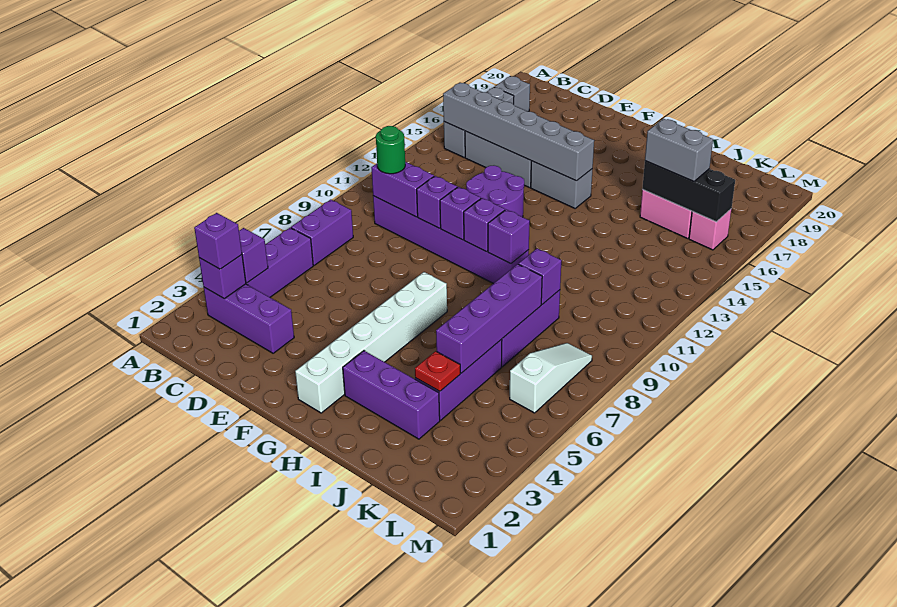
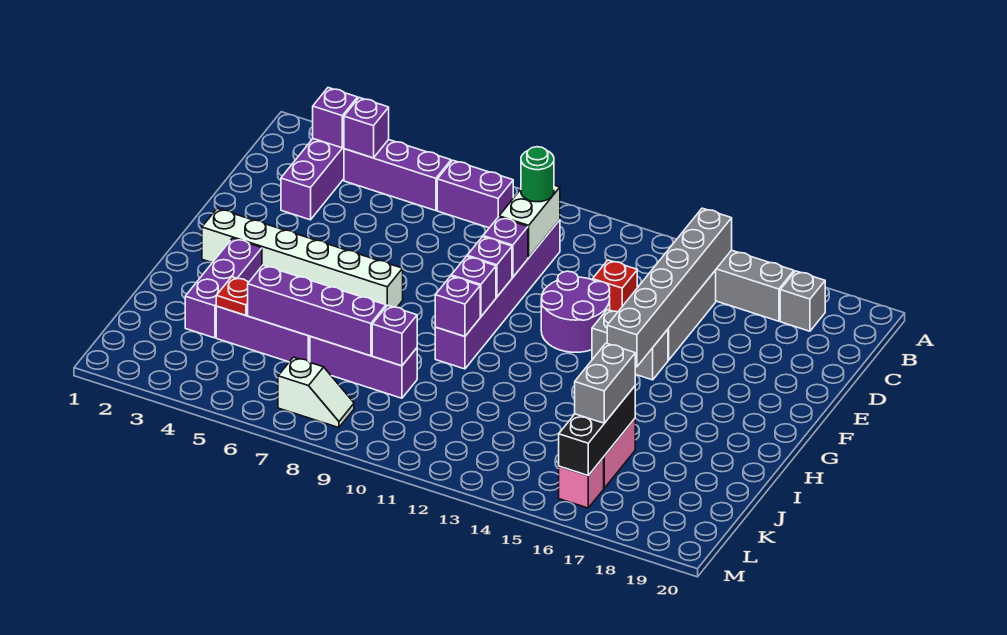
purple brick B3 level 3 -> none
purple brick C10:D10 level 2 -> white brick C10:D10 level 2
none -> red brick D13 level 1
grey brick F15:G15 level 1 -> grey brick F14:F15 level 1
white slope L6:L8 level 1 top 6 -> white slope L7:L8 level 1 top 7

